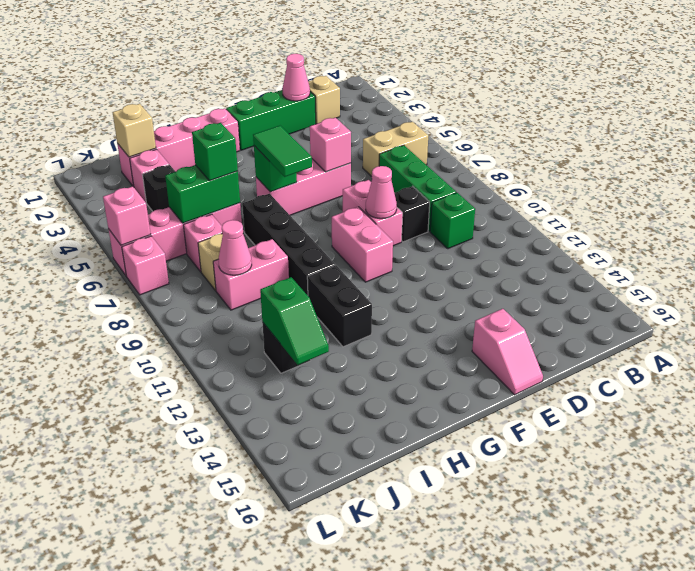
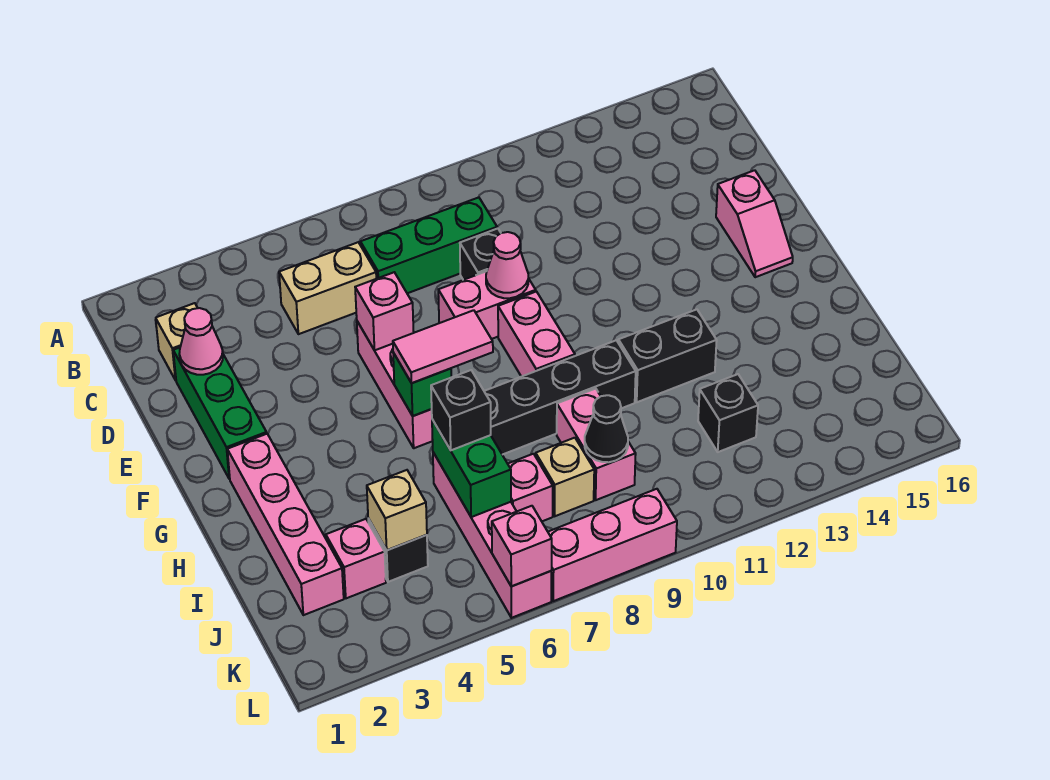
tan brick B6:C6 level 1 -> tan brick C5:C6 level 1
green brick C10 level 1 -> none
pink slope E15:E16 level 1 top 15 -> pink slope E15:F15 level 1 top E
pink brick F9:F10 level 1 -> pink brick F9:G9 level 1
green tile G6:G7 level 3 -> pink tile G6:G7 level 3
green brick I6 level 3 -> black brick I6 level 3
tan brick J2 level 2 -> tan brick J4 level 2
pink cone J9 level 2 -> black cone J9 level 2
green slope J12:J13 level 2 top 12 -> none
pink brick L7 level 1 -> pink brick L7:L9 level 1

